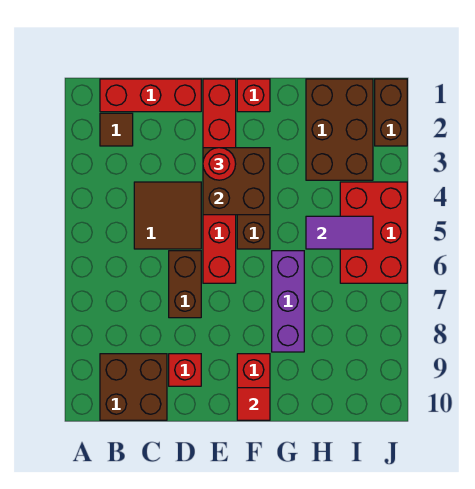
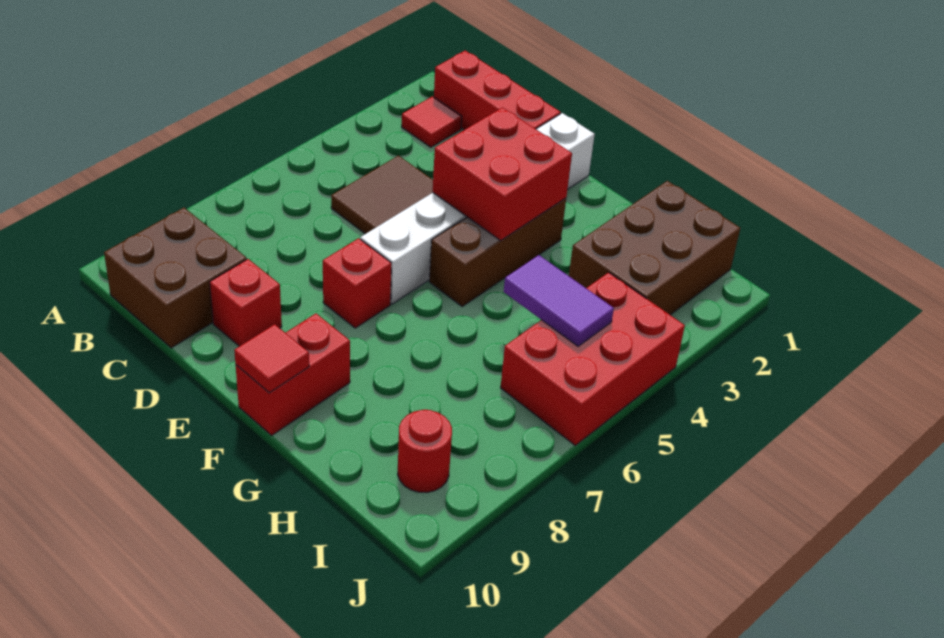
brown tile B2 level 1 -> red tile B2 level 1
brown brick D6:D7 level 1 -> none
red brick E1:E6 level 1 -> white brick E1:E6 level 1
brown brick E3:F4 level 2 -> red brick E3:F4 level 2
red round brick E3 level 3 -> red round brick I9 level 1
red brick F1 level 1 -> red brick E7 level 1
purple brick G6:G8 level 1 -> none
brown brick J1:J2 level 1 -> none

